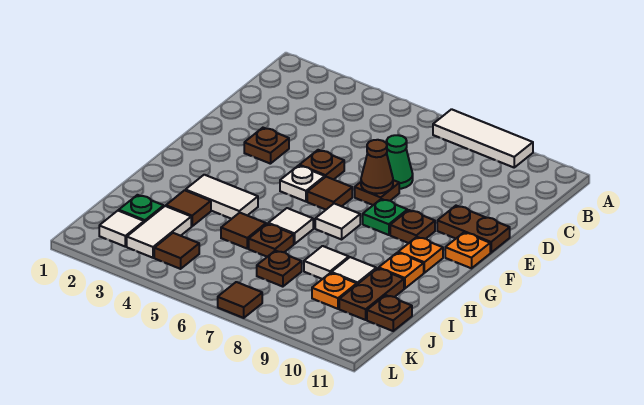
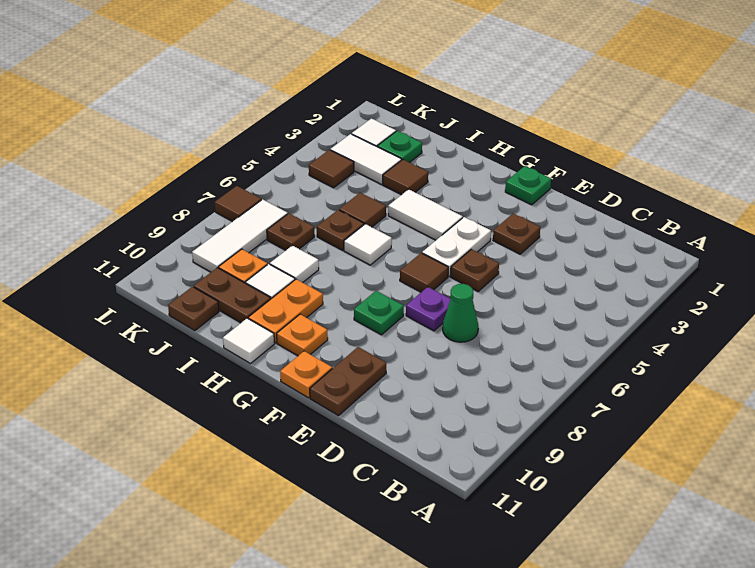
white tile A7:A9 level 1 -> white tile K7:K9 level 1
brown plate E7 level 1 -> purple plate E7 level 1
brown cone E7 level 2 -> none
none -> green plate F1 level 1
white plate F5 level 1 -> white plate F4:F5 level 1
brown plate F9 level 1 -> none
white tile G7 level 1 -> white tile H11 level 1
white tile H3:H4 level 1 -> white tile G4:H4 level 1
orange plate H10 level 1 -> orange plate H9:H10 level 1

